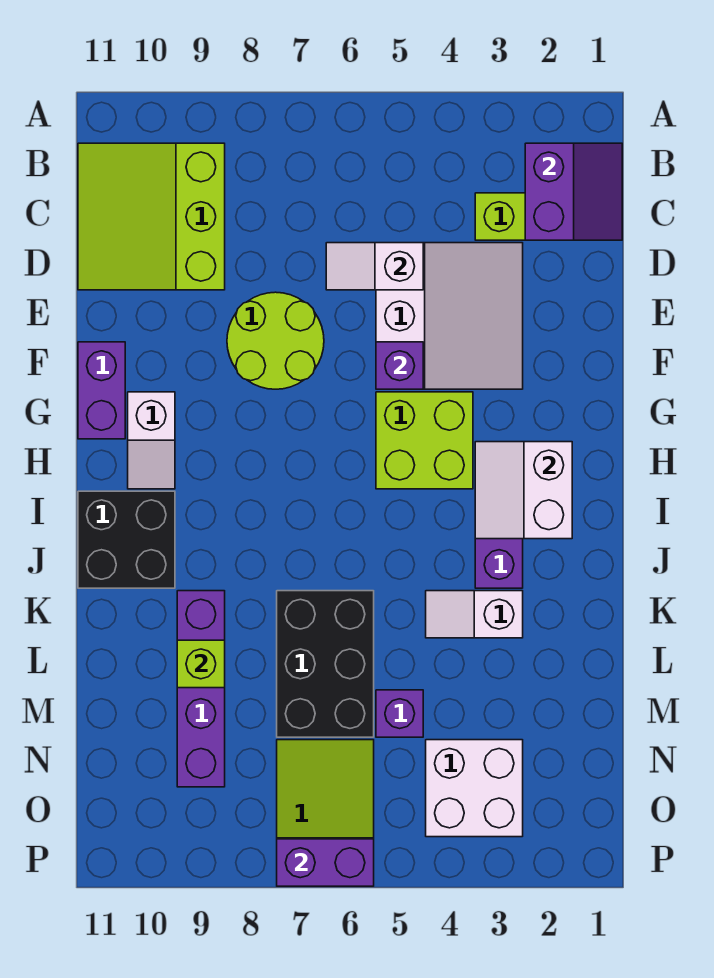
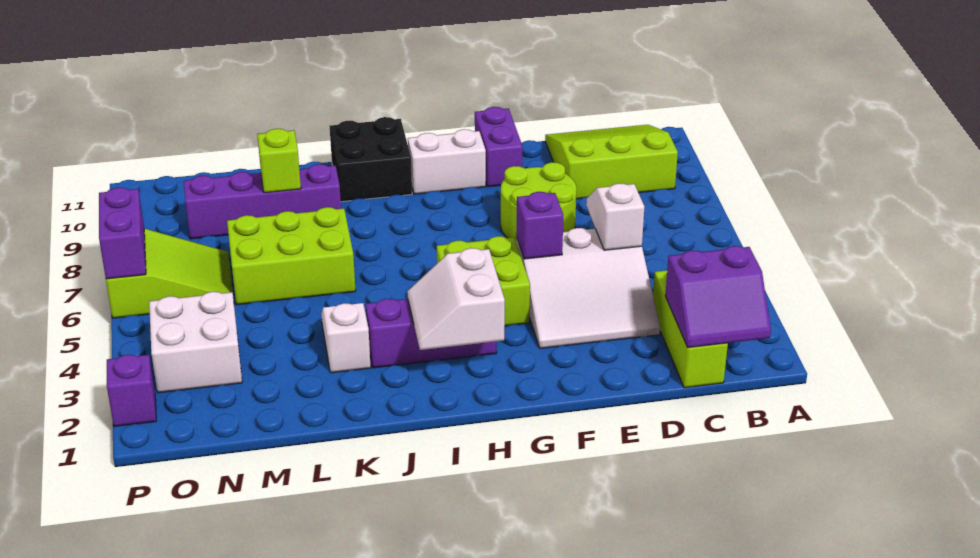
purple brick F11:G11 level 1 -> purple brick F10:F11 level 1
white slope G10:H10 level 1 top G -> white brick G10:H10 level 1
white slope H2:I3 level 2 top 2 -> white slope H2:I3 level 2 top H
black brick K6:M7 level 1 -> lime brick K6:M7 level 1
purple brick M5 level 1 -> purple brick P2 level 1

